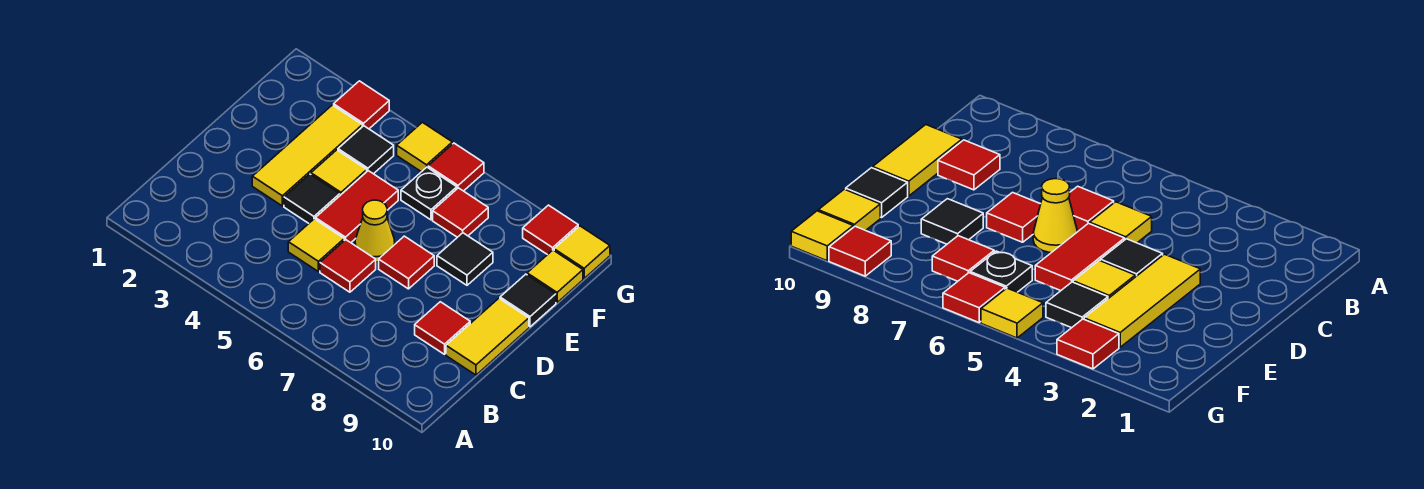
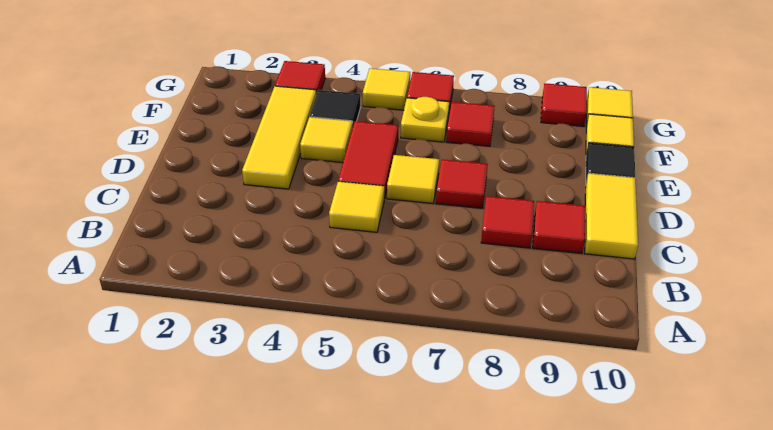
red tile C6 level 1 -> red tile C8 level 1
black tile D4 level 1 -> none
yellow cone D6 level 1 -> yellow tile D6 level 1
black tile E8 level 1 -> none
black plate F6 level 1 -> yellow plate F6 level 1

